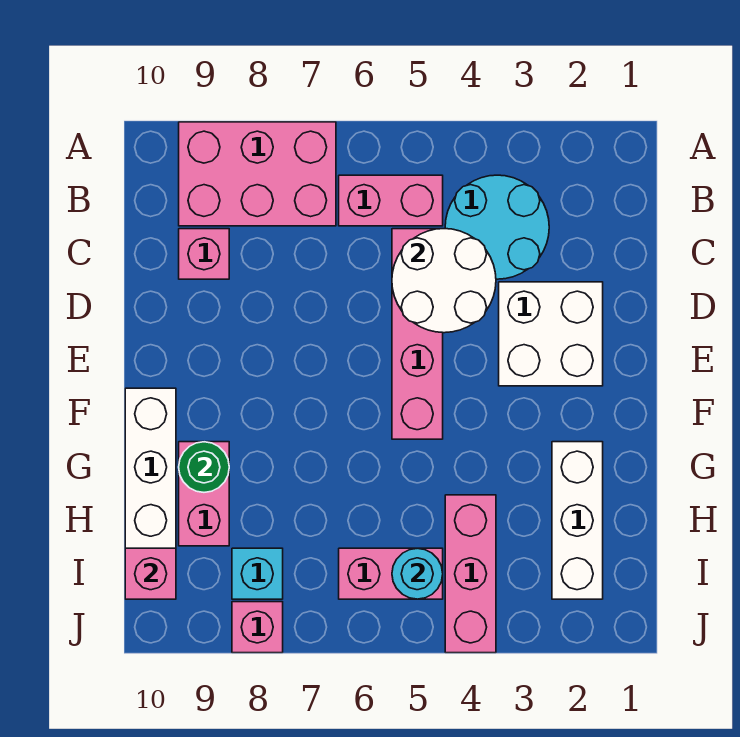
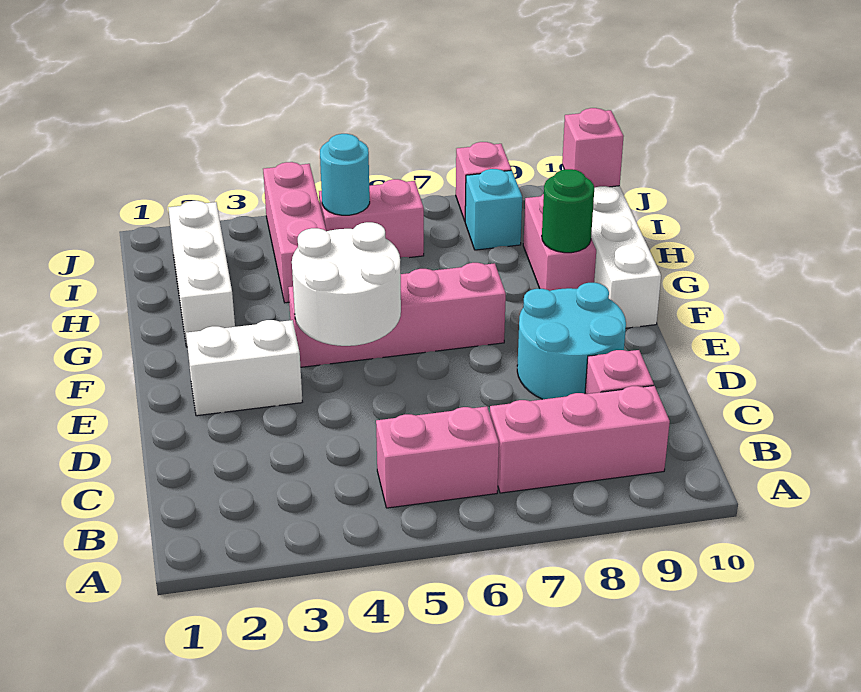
pink brick A7:B9 level 1 -> pink brick B7:B9 level 1
cyan round brick B3:C4 level 1 -> cyan round brick D8:E9 level 1
white round brick C4:D5 level 2 -> white round brick E4:F5 level 2
pink brick C5:F5 level 1 -> pink brick F4:F7 level 1
white brick D2:E3 level 1 -> white brick E2:E3 level 1

